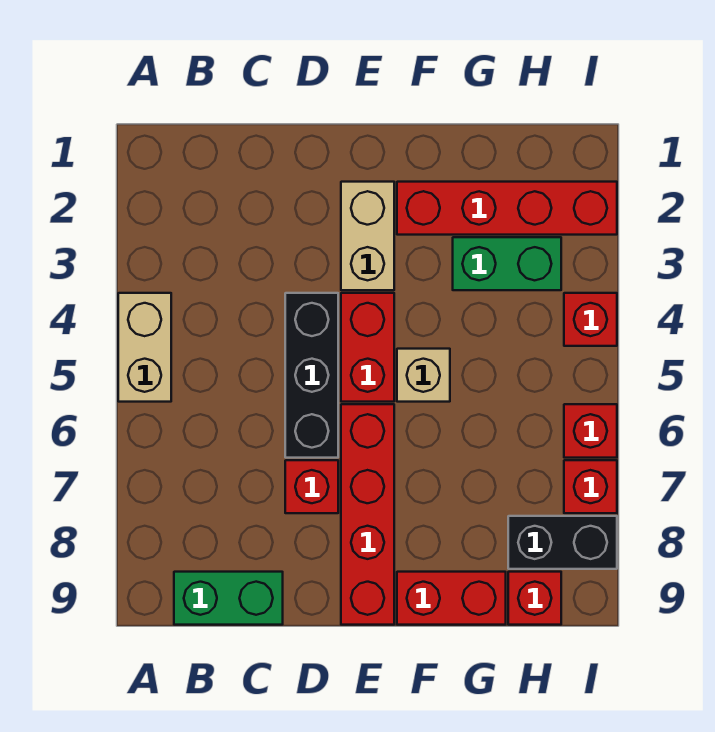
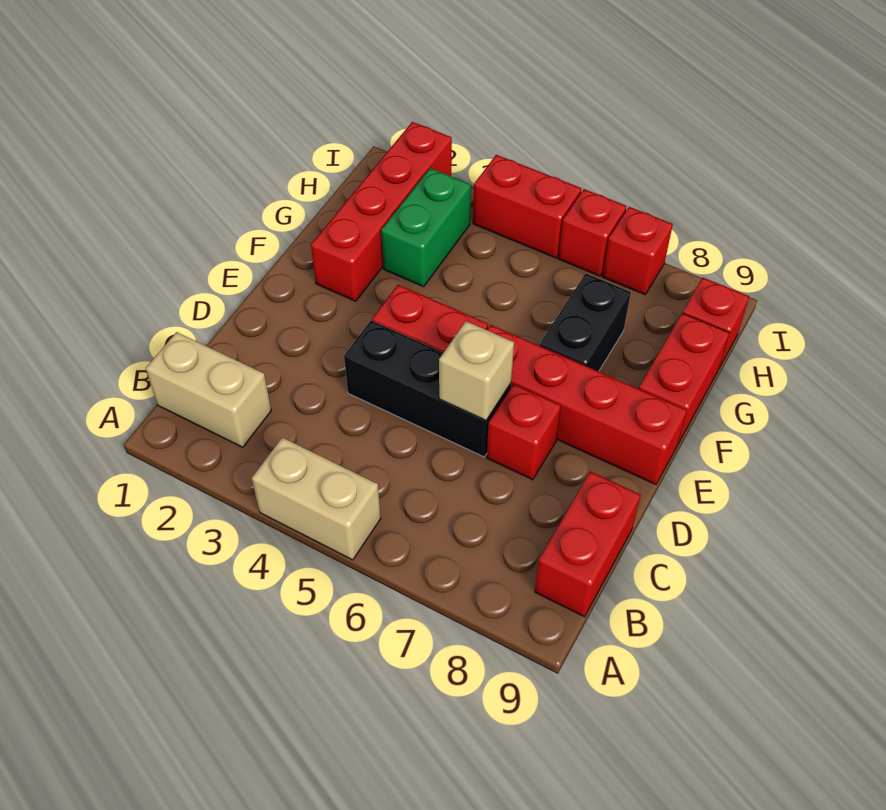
green brick B9:C9 level 1 -> red brick B9:C9 level 1
tan brick E2:E3 level 1 -> tan brick B1:B2 level 1
tan brick F5 level 1 -> tan brick D6 level 2
black brick H8:I8 level 1 -> black brick F7:G7 level 1
red brick I4 level 1 -> red brick I4:I5 level 1

